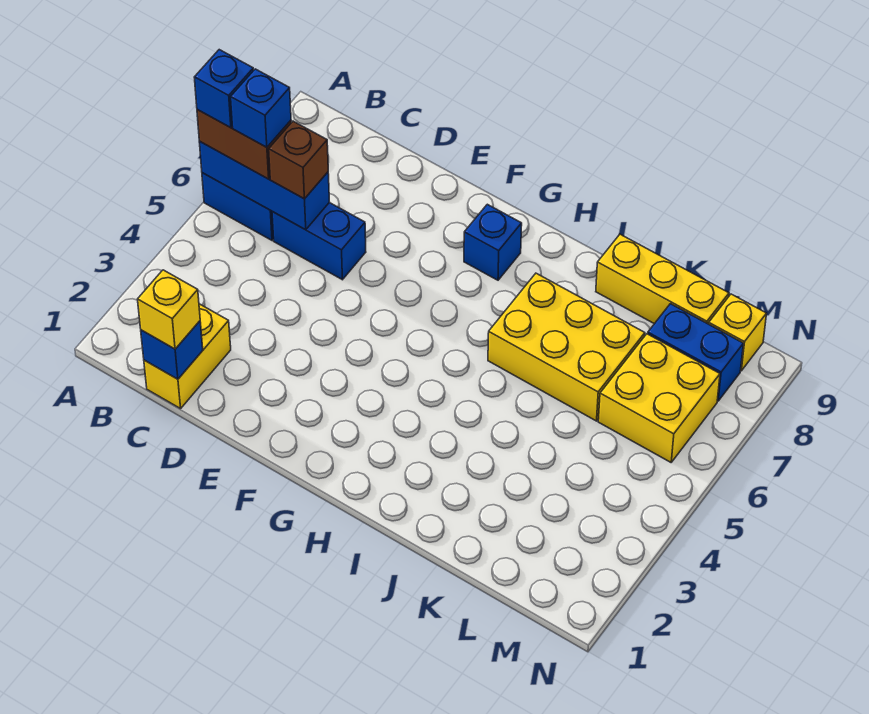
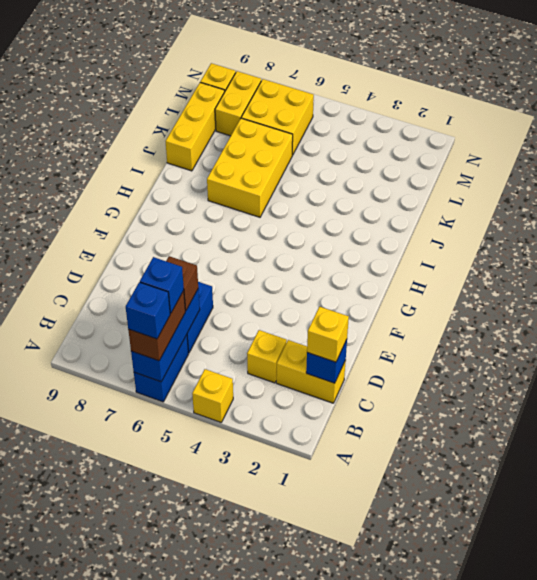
none -> yellow brick A4 level 1
none -> yellow brick C3 level 1
blue brick G8 level 1 -> none
blue brick L8:M8 level 1 -> yellow brick L8:M8 level 1

